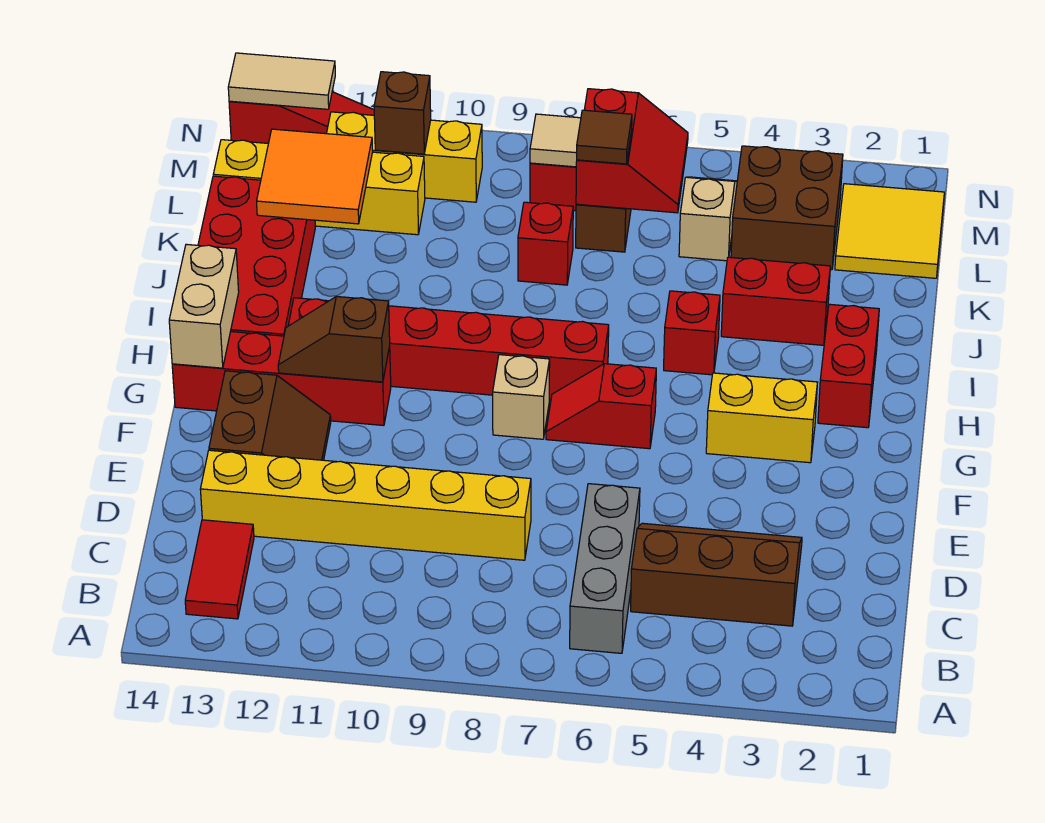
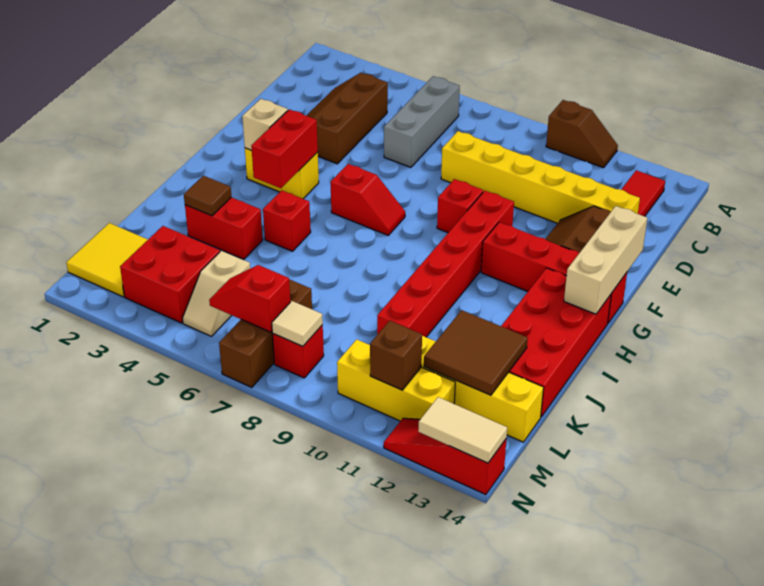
brown slope C3:D5 level 1 top C -> brown slope C3:E4 level 1 top 4
tan brick G8 level 1 -> tan brick G3 level 2
brown slope G11:G12 level 2 top 11 -> brown slope A10:A11 level 1 top 10
tan brick G14:H14 level 2 -> tan brick F14:H14 level 2
red brick H2:I2 level 1 -> red brick G4:H4 level 2
red brick H7:H12 level 1 -> red brick F10:K10 level 1
red brick K8 level 1 -> red brick F9 level 1
orange tile K12:L13 level 2 -> brown tile K12:L13 level 2
brown brick L3:M4 level 1 -> red brick L3:M4 level 1
red slope L6:M7 level 2 top 7 -> red slope M6:M7 level 2 top 7
brown tile L7 level 3 -> brown tile J3 level 2

